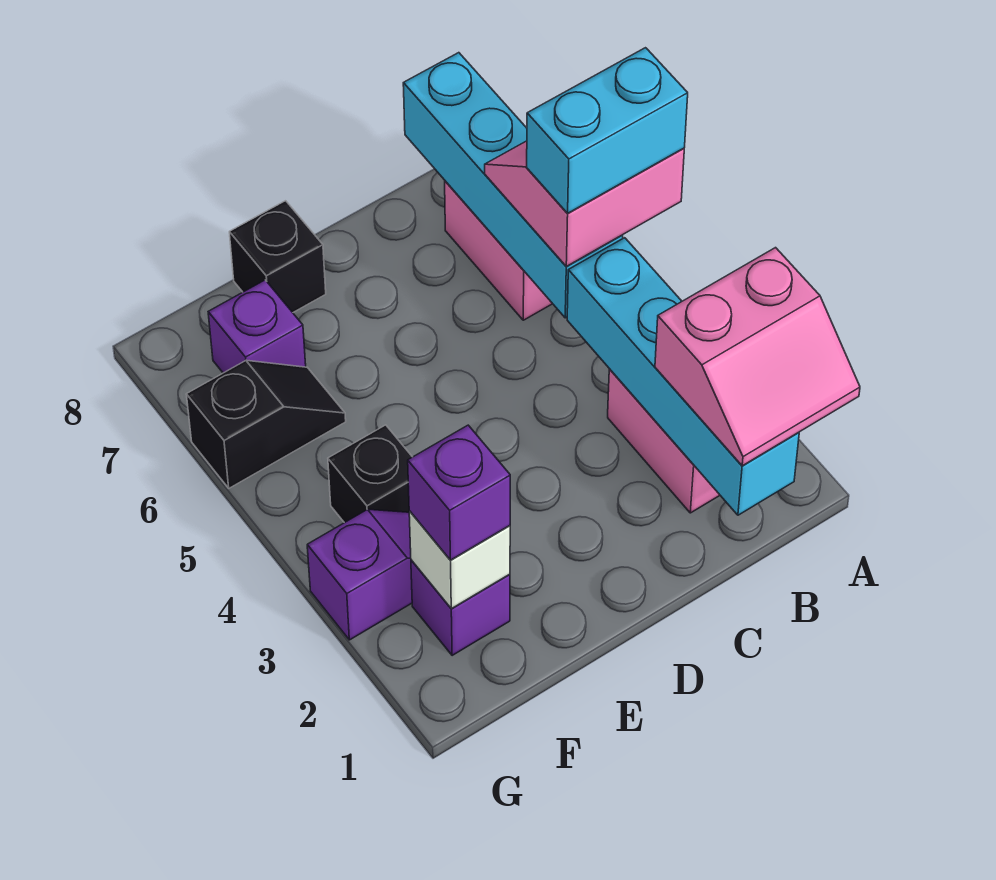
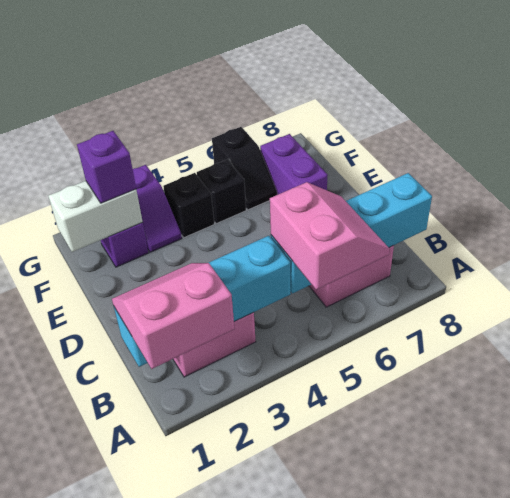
pink slope A1:B2 level 3 top 2 -> pink slope A1:B2 level 3 top A
cyan brick A5:B5 level 4 -> none
black brick E8 level 1 -> black brick F5 level 1
white brick F2 level 2 -> white brick F1:F2 level 2
purple brick F7 level 1 -> purple brick E7:F7 level 1

